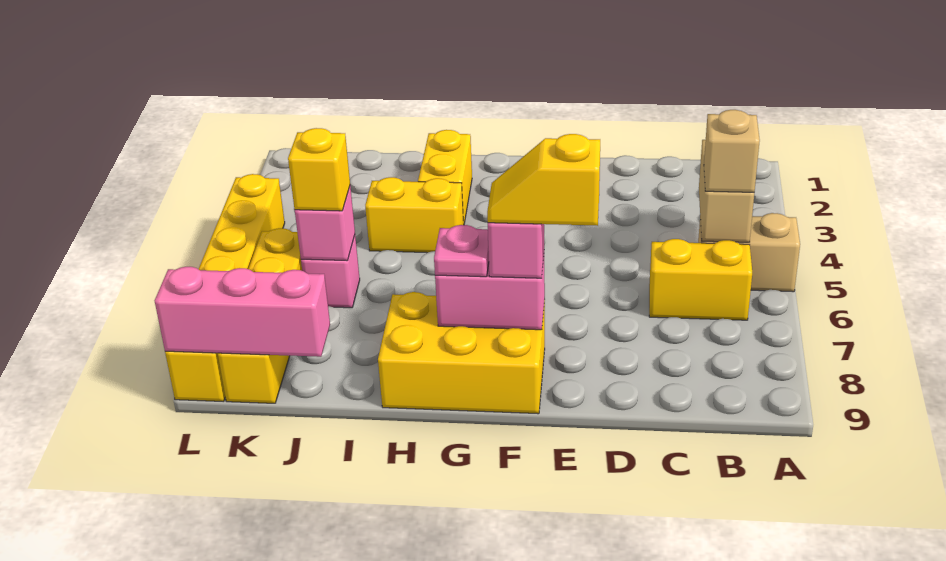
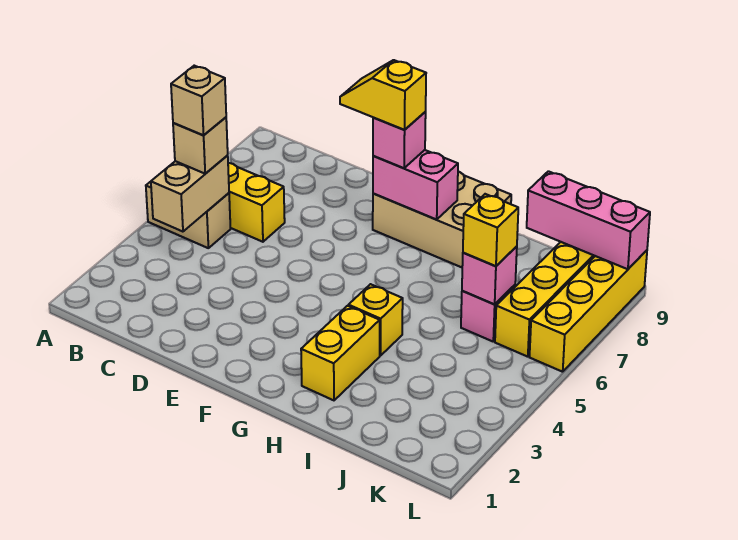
none -> tan brick B5 level 4
yellow slope E8:F8 level 4 top E -> yellow slope E8:F8 level 4 top F
yellow brick F8:H9 level 1 -> tan brick F8:H9 level 1
pink plate G8 level 3 -> none
yellow brick H4:I4 level 1 -> yellow brick H4 level 1
yellow brick L4:L9 level 1 -> yellow brick L6:L9 level 1

